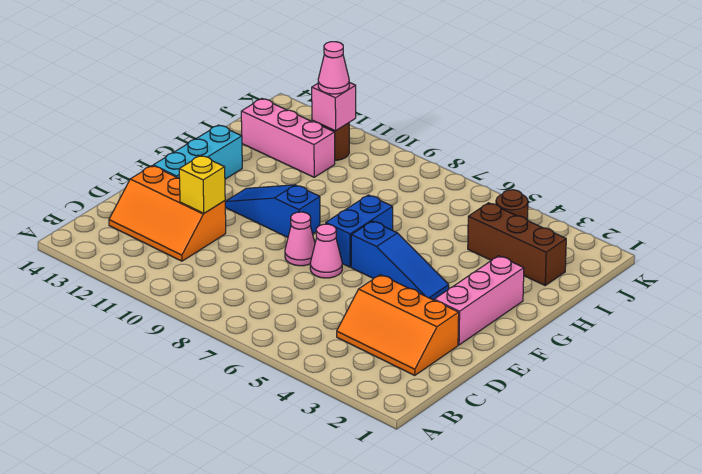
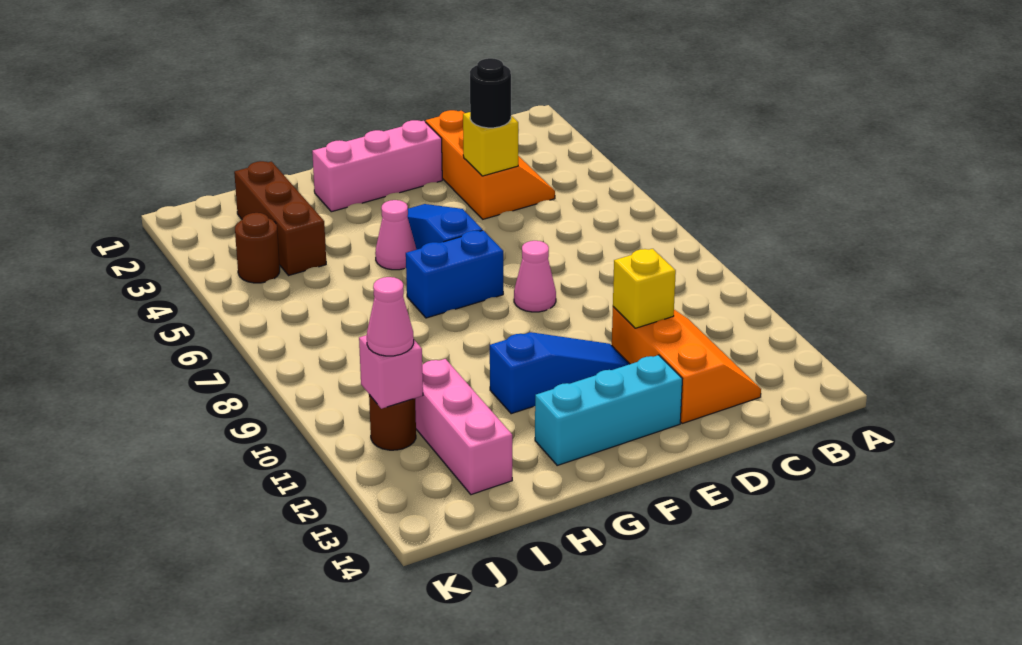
none -> yellow brick D4 level 2
none -> black round brick D4 level 3
pink cone E7 level 1 -> pink cone G5 level 1
blue slope F9:F11 level 1 top 9 -> blue slope E11:G11 level 1 top G

